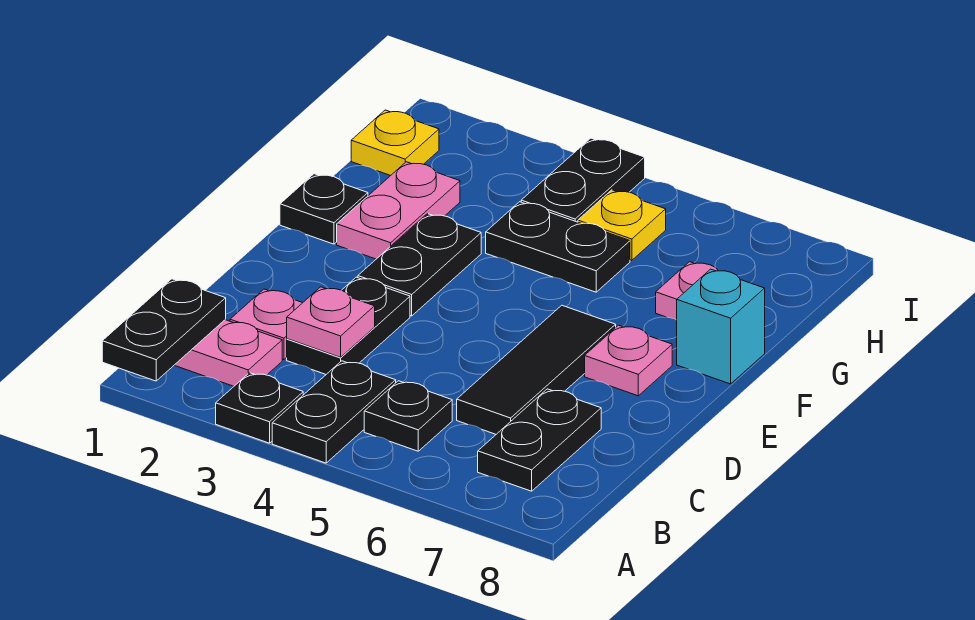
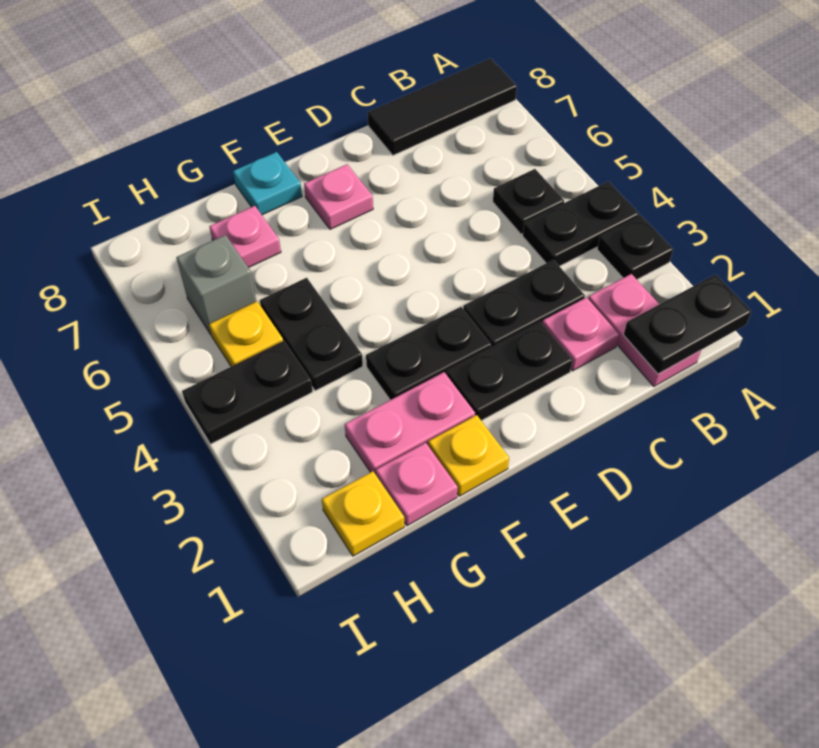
black plate B7:C7 level 1 -> black plate D2:E2 level 1
pink plate C3 level 2 -> pink plate G1 level 1
black tile C6:E6 level 1 -> black tile A8:C8 level 1
black plate F1 level 1 -> yellow plate F1 level 1
cyan brick F8 level 1 -> cyan plate F8 level 1
none -> grey brick H6 level 1

